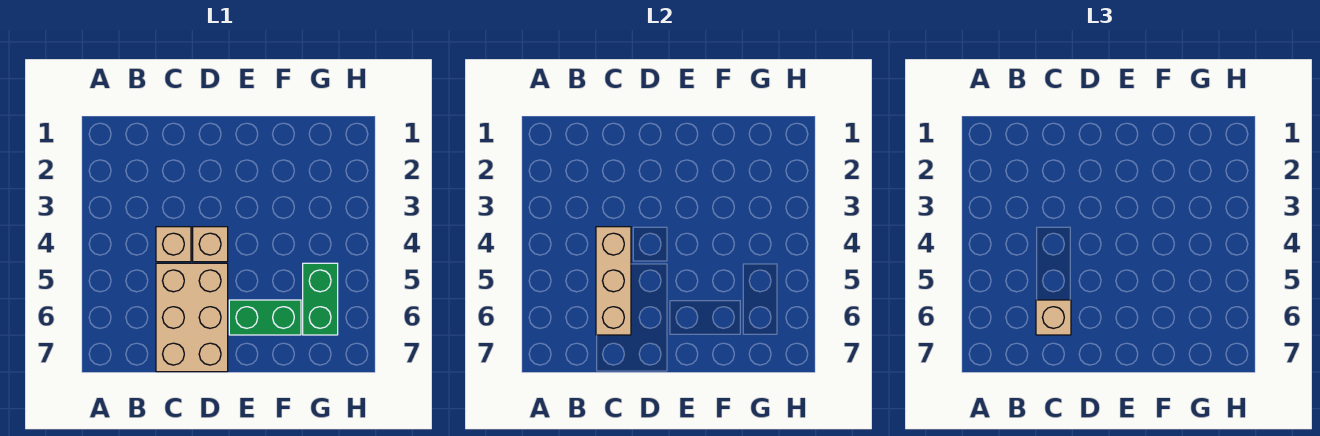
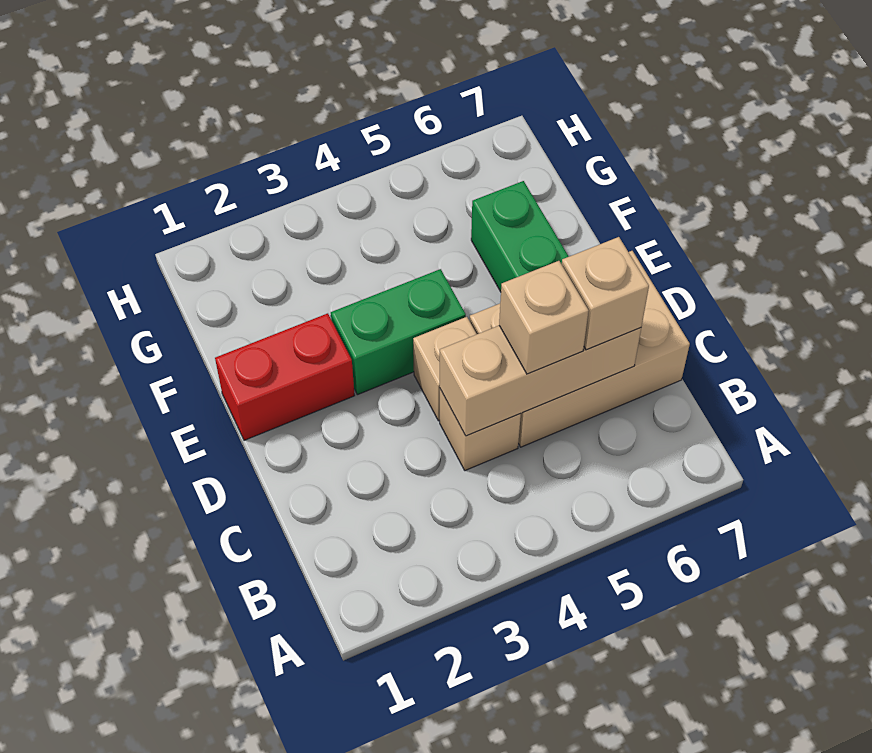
none -> tan brick C5 level 3
none -> red brick E1:E2 level 1
green brick G5:G6 level 1 -> green brick E3:E4 level 1

